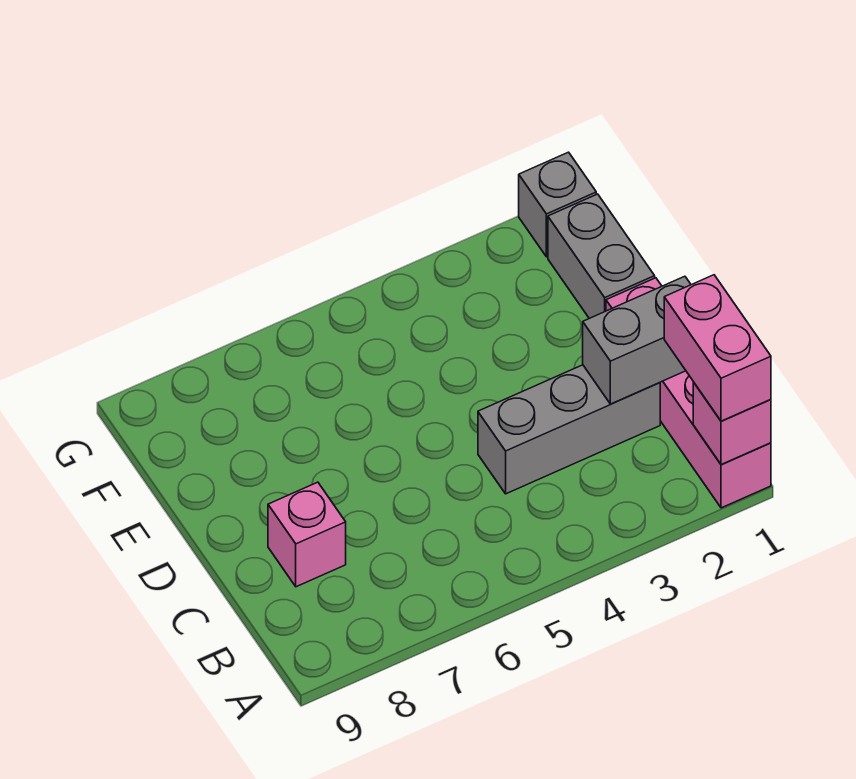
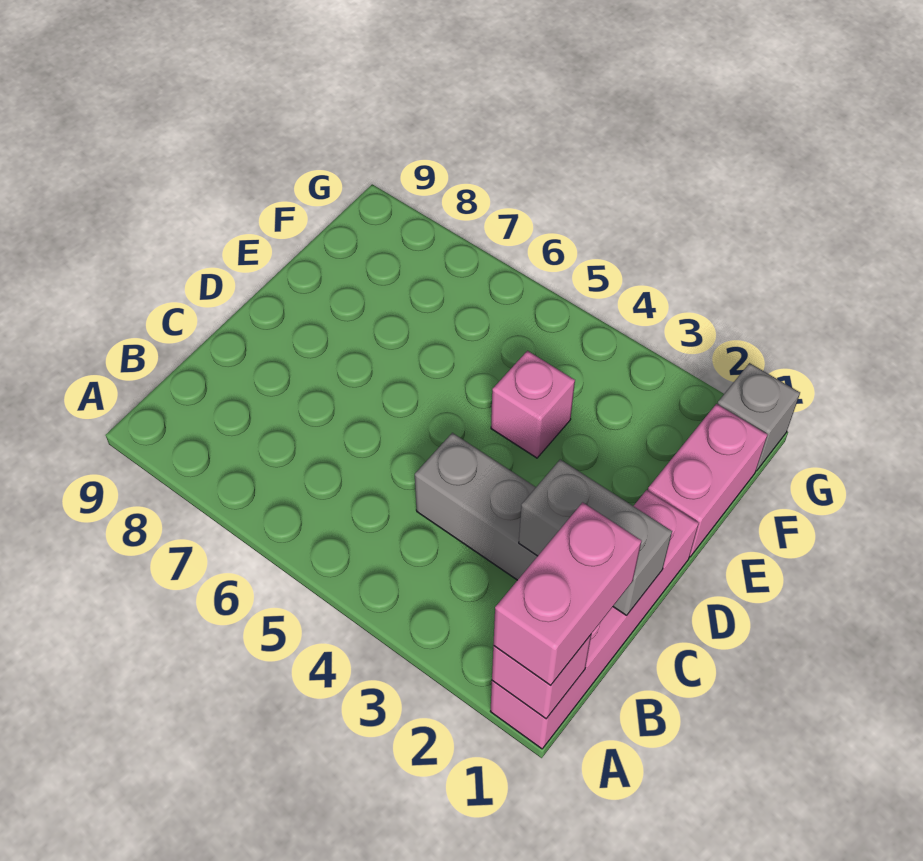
pink brick C8 level 1 -> pink brick E4 level 1
grey brick E1:F1 level 1 -> pink brick E1:F1 level 1

